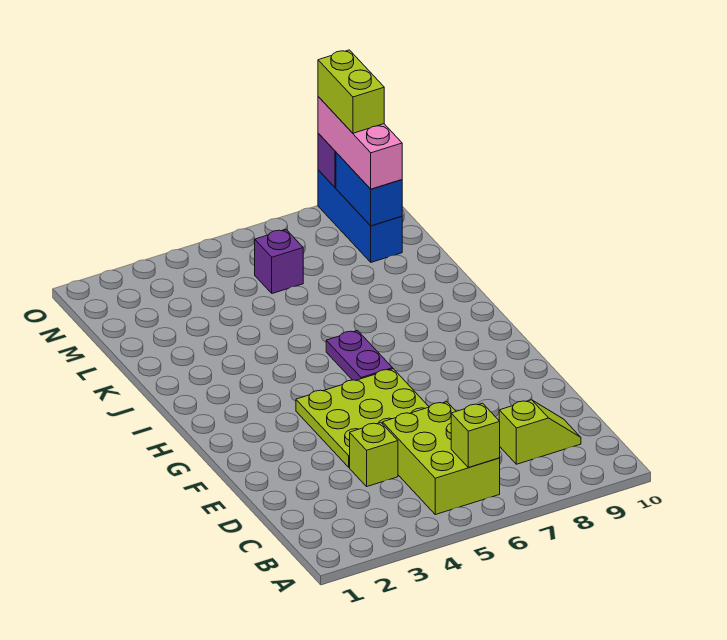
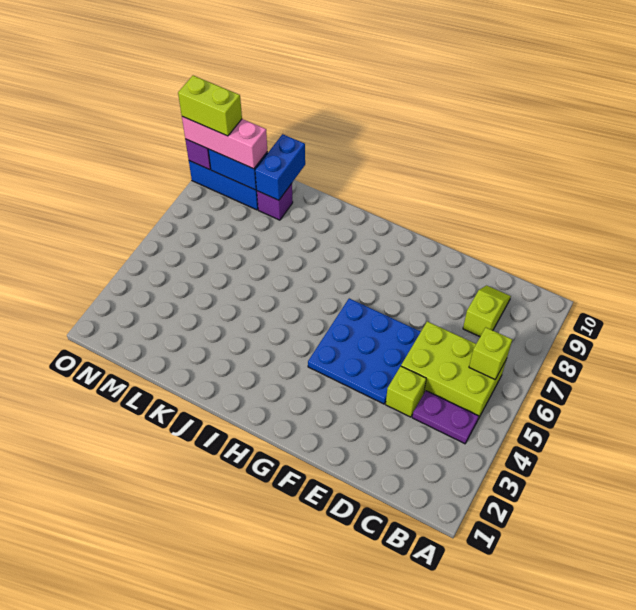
lime plate E4:G6 level 1 -> blue plate E4:G6 level 1
purple plate H6:I6 level 1 -> purple plate B4:C4 level 1
none -> blue brick L9:L10 level 2
purple brick M6 level 1 -> purple brick L9 level 1

